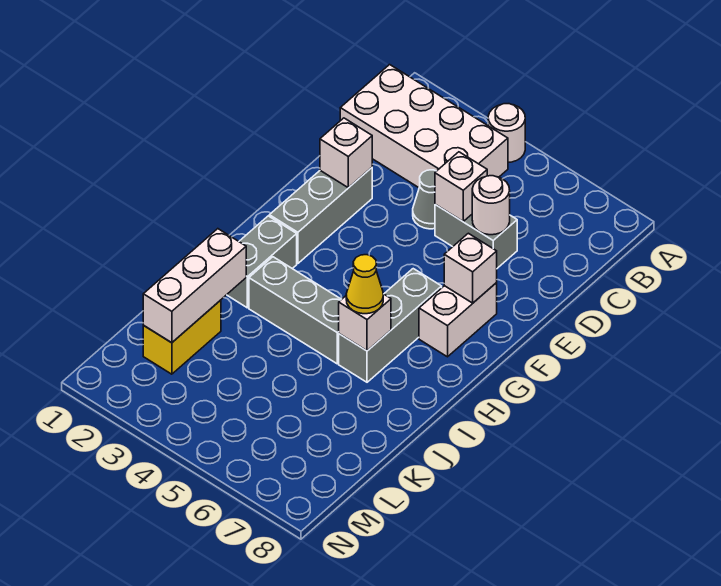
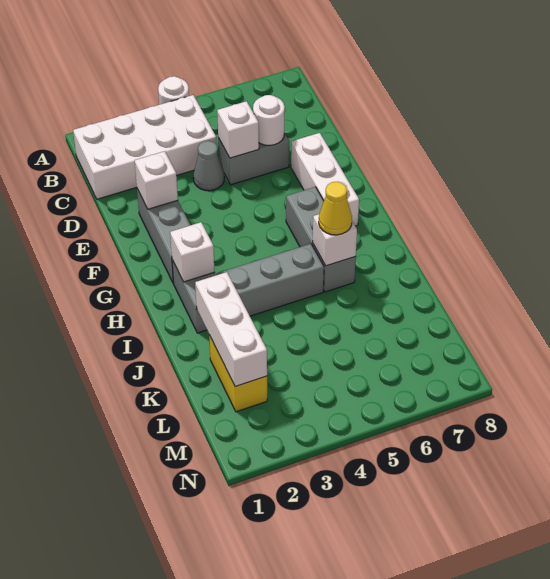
white brick F7:G7 level 1 -> white brick E7:G7 level 1
white brick F7 level 2 -> white brick H2 level 2

